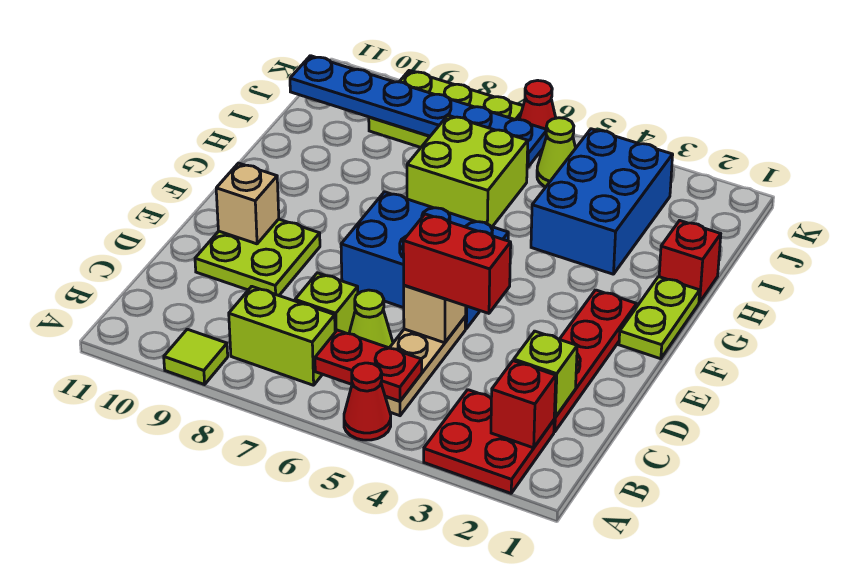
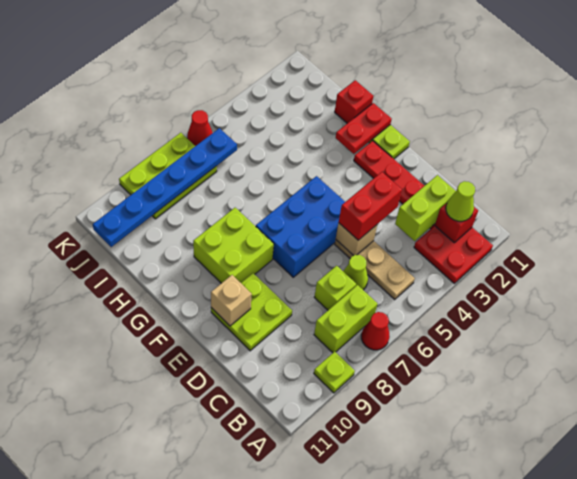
red cone A5 level 1 -> red cone A7 level 1
lime tile A9 level 1 -> lime plate A9 level 1
red plate B5:B6 level 2 -> red plate G1:G2 level 2
lime brick C2 level 2 -> lime brick C2:C3 level 2
blue brick H3:J4 level 1 -> none
lime brick H6:I7 level 1 -> lime brick F8:G9 level 1
lime cone J5 level 1 -> lime cone B2 level 3

